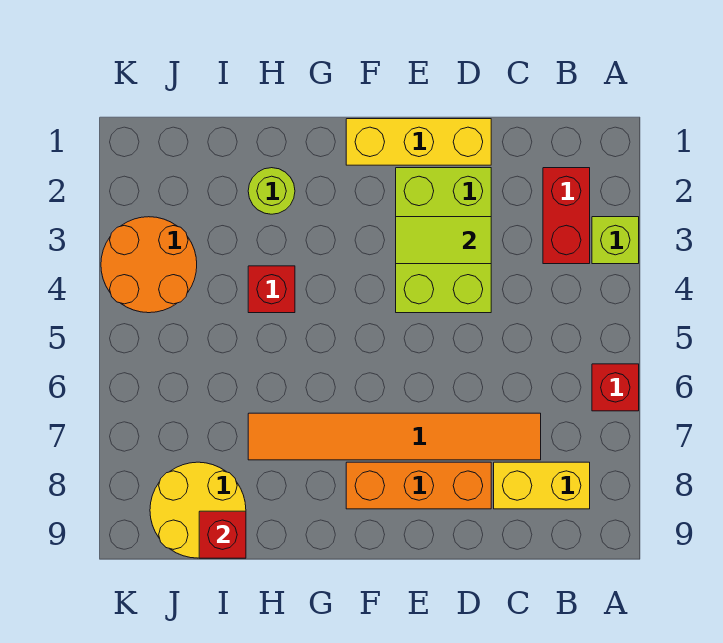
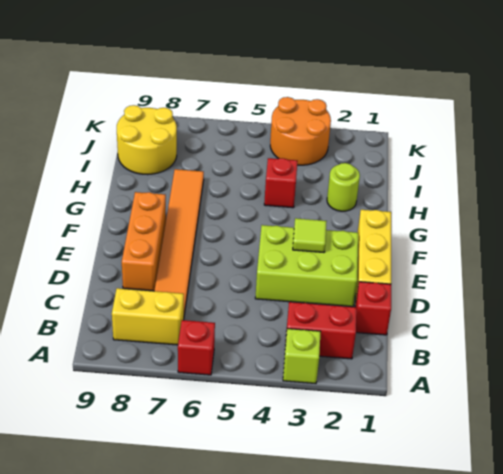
yellow brick B8:C8 level 1 -> yellow brick B7:B8 level 1
lime tile D3:E3 level 2 -> lime tile E3 level 2
red brick I9 level 2 -> red brick C1 level 1

